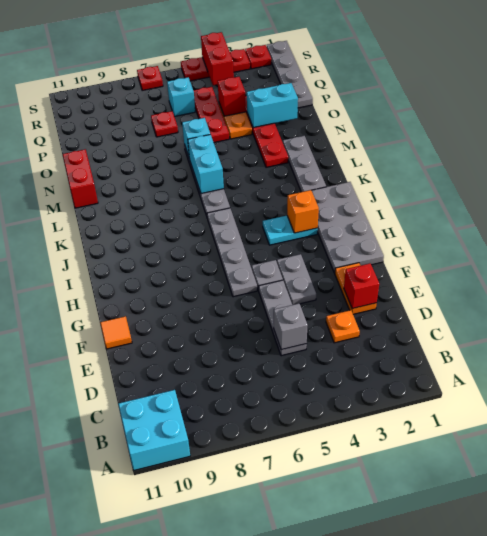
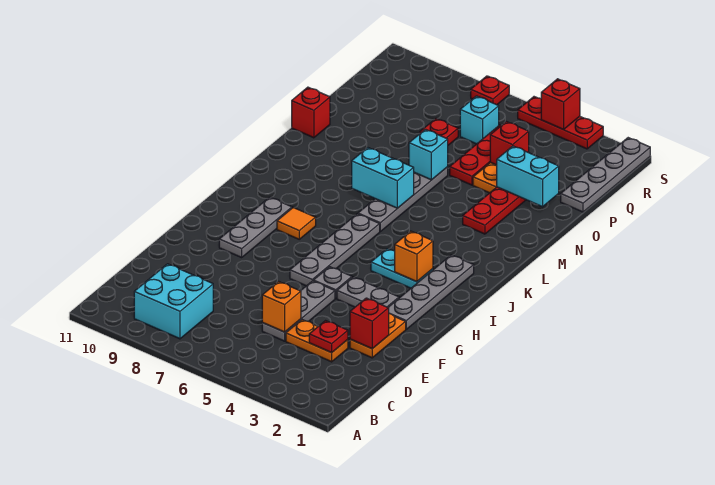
cyan brick A10:B11 level 1 -> cyan brick B8:C9 level 1
orange plate D3 level 1 -> orange plate D3:D4 level 1
grey brick D5 level 2 -> orange brick D5 level 2
grey plate F4:G4 level 1 -> grey plate G3:G4 level 1
orange tile F11 level 1 -> orange tile I8 level 1
grey plate G1:J2 level 1 -> grey plate G2:J2 level 1
grey plate K2:M2 level 1 -> grey plate G9:I9 level 1
cyan brick L6:M6 level 2 -> cyan brick L6:L7 level 2
red brick M11:N11 level 1 -> red brick N11 level 1
red brick R4:S4 level 2 -> red brick S4 level 2
red plate S2 level 1 -> red plate D3 level 2

